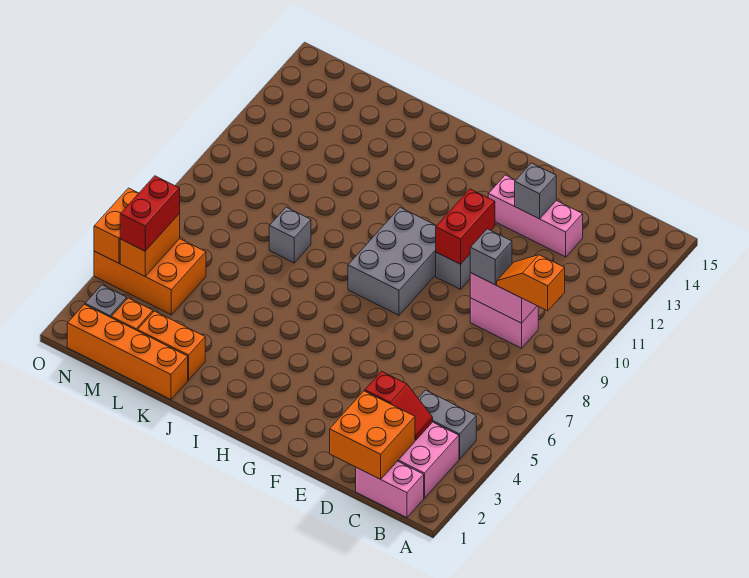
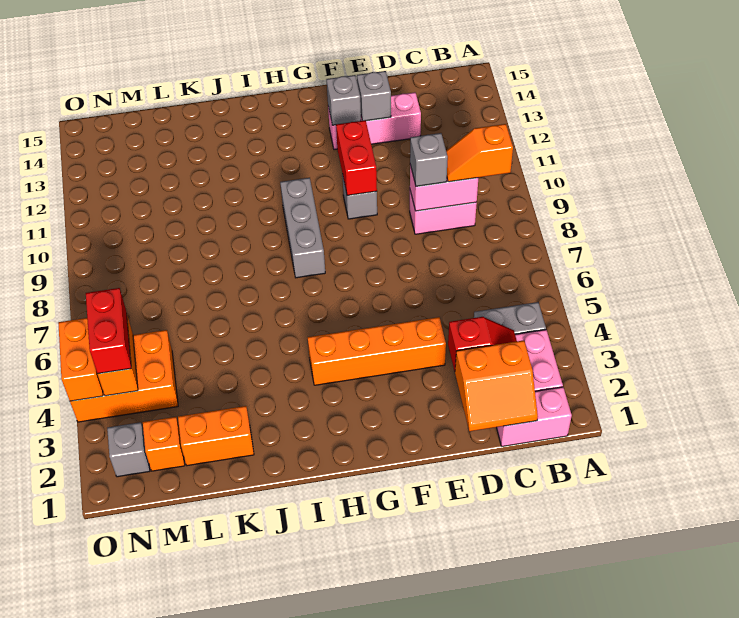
orange brick C1:D2 level 2 -> orange slope C1:D2 level 2 top 2
grey brick G8:H10 level 1 -> grey brick H8:H10 level 1
orange brick K1:N1 level 1 -> orange brick E4:H4 level 1
grey brick K8 level 1 -> grey brick F13 level 2

